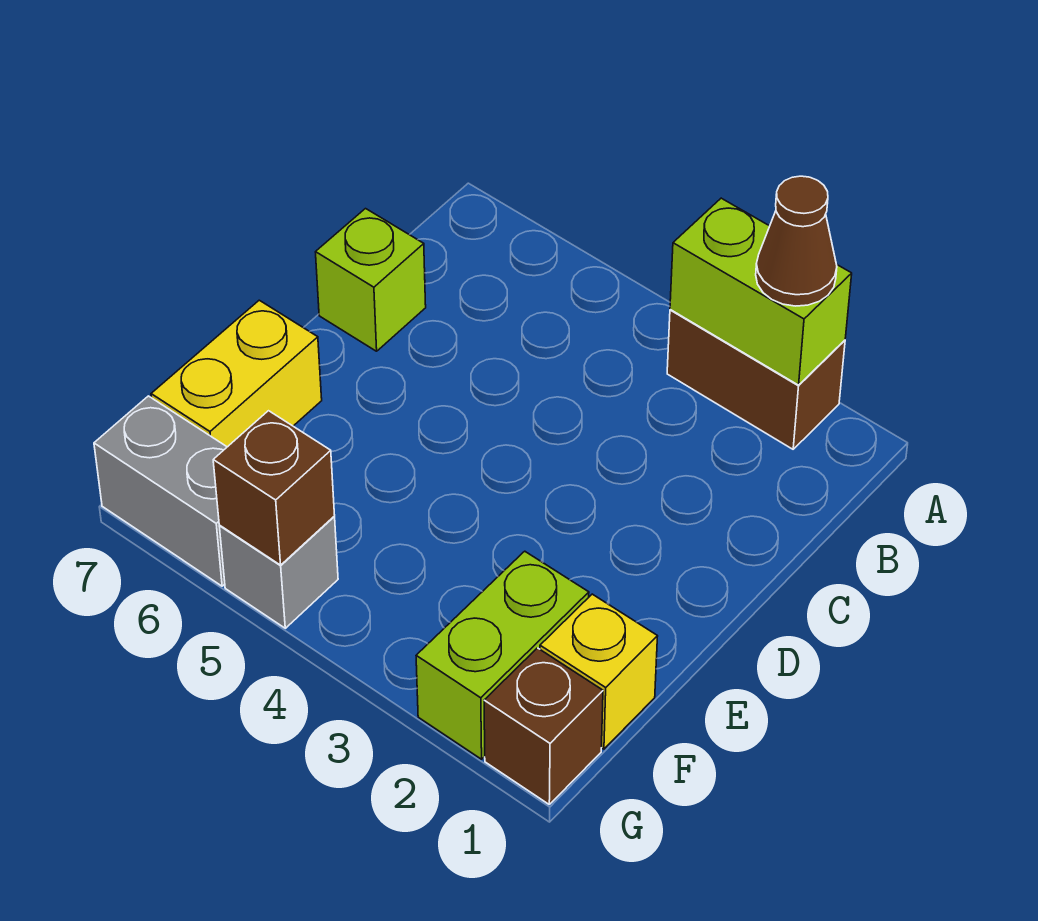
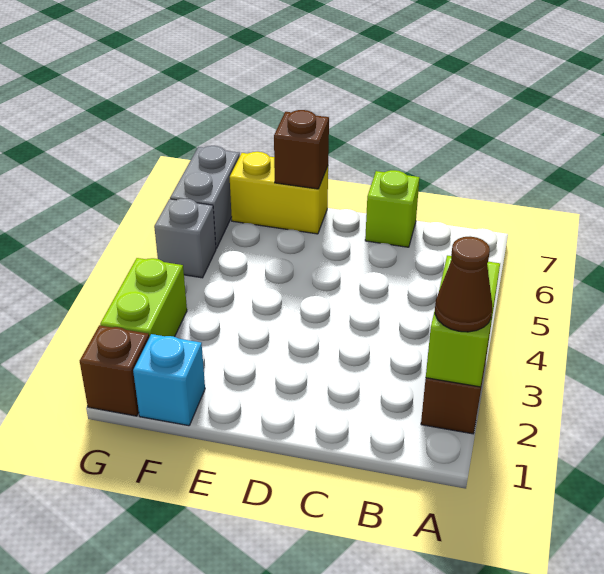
yellow brick F1 level 1 -> cyan brick F1 level 1
lime brick F2:G2 level 1 -> lime brick G2:G3 level 1
brown brick G5 level 2 -> brown brick E7 level 2

